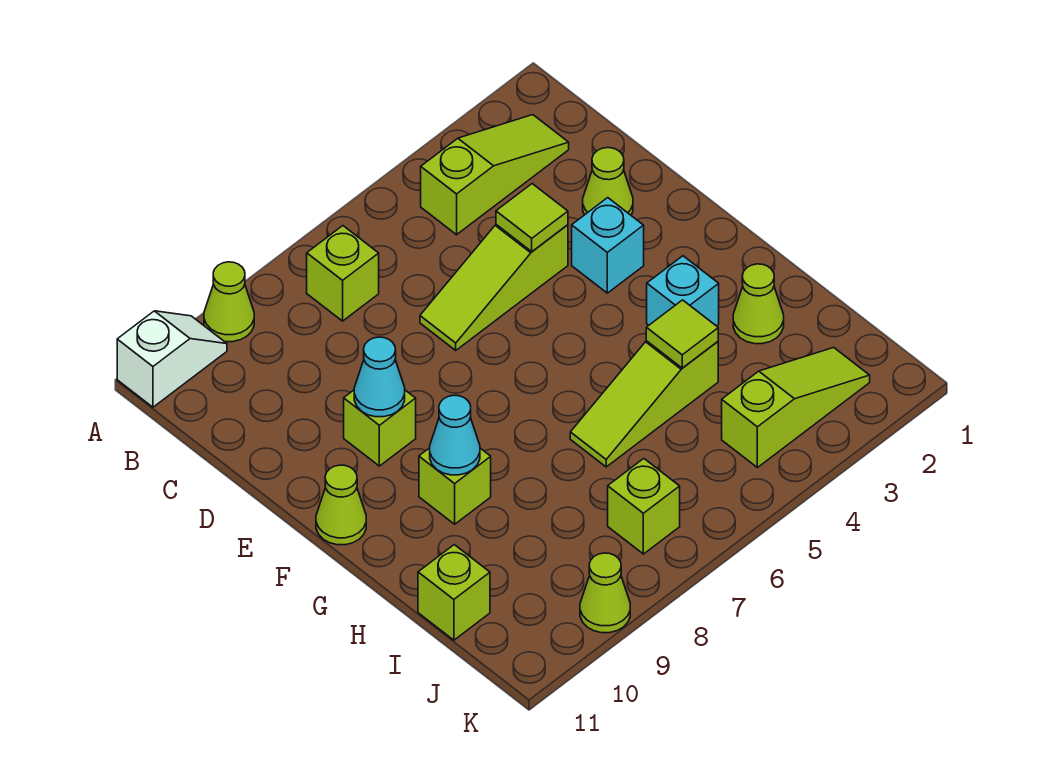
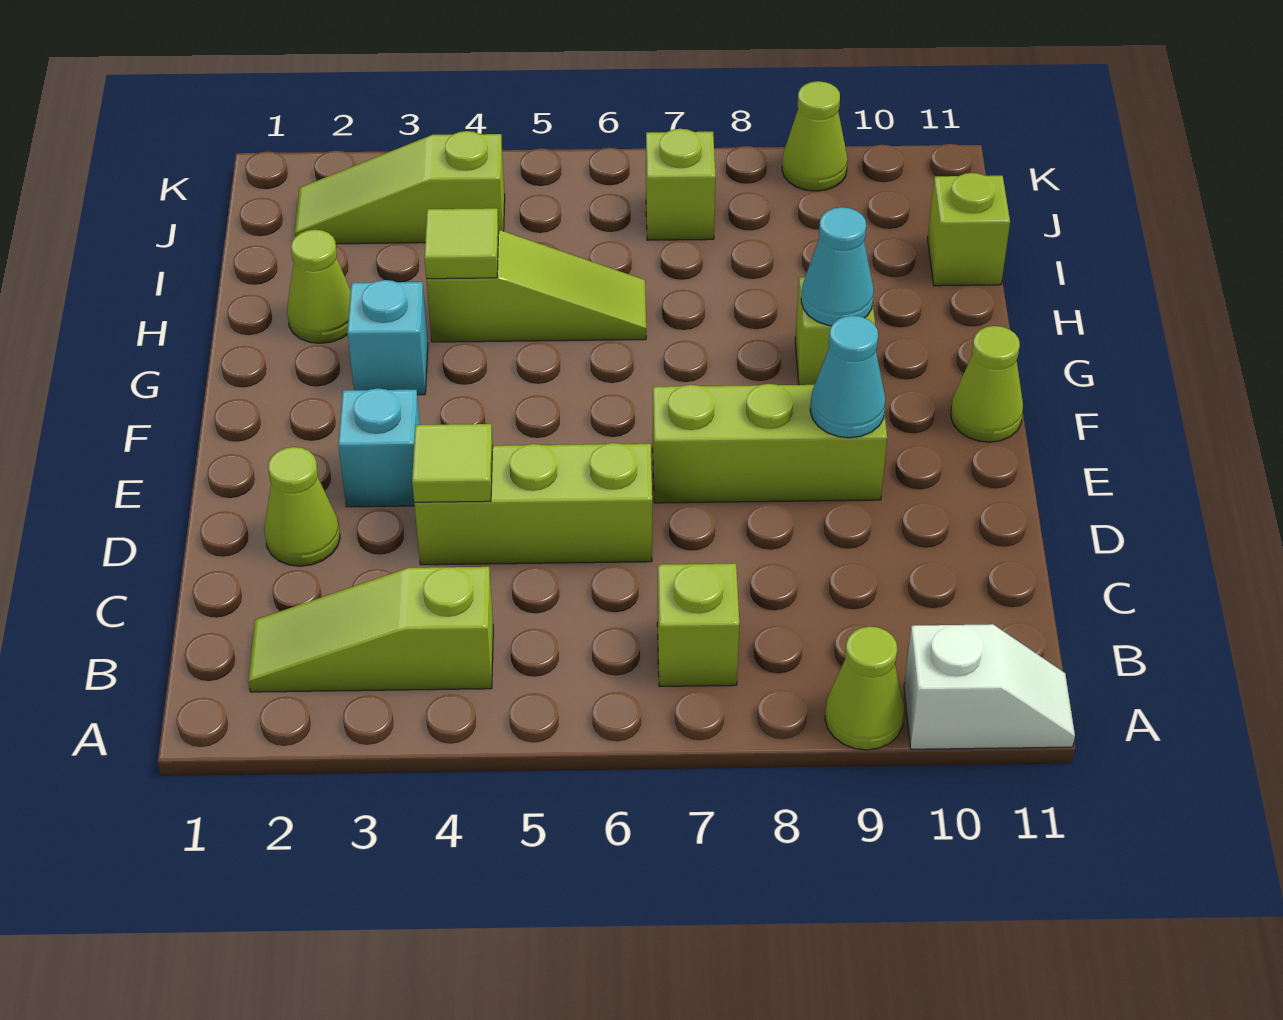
white slope A10:A11 level 1 top 11 -> white slope A10:A11 level 1 top 10
lime slope D4:D6 level 1 top 4 -> lime brick D4:D6 level 1
lime brick E9 level 1 -> lime brick E7:E9 level 1

